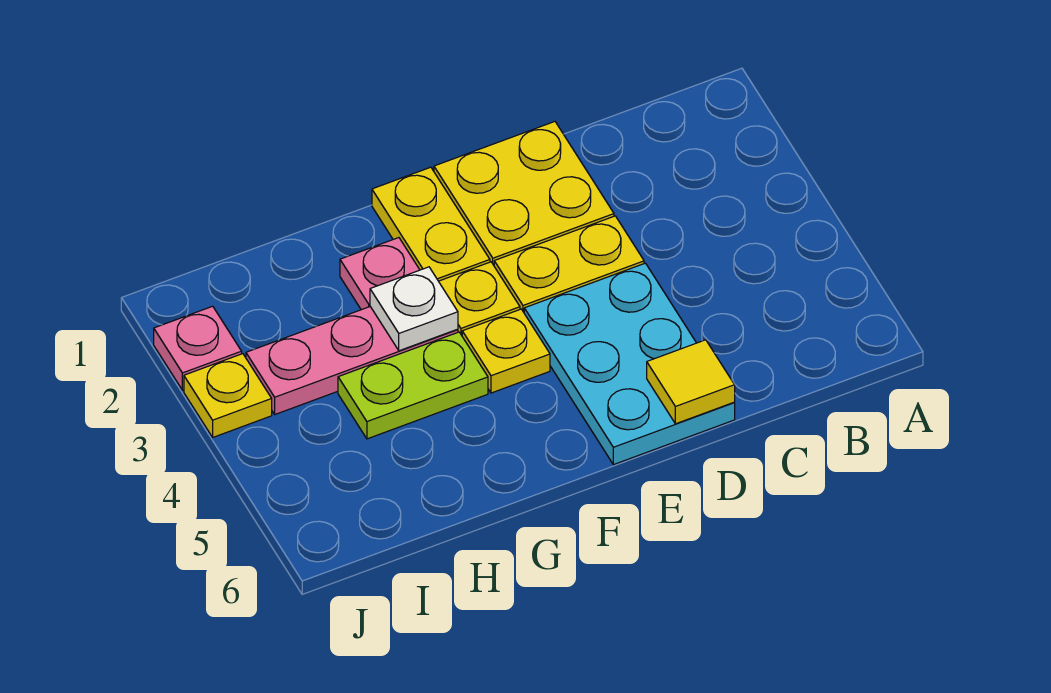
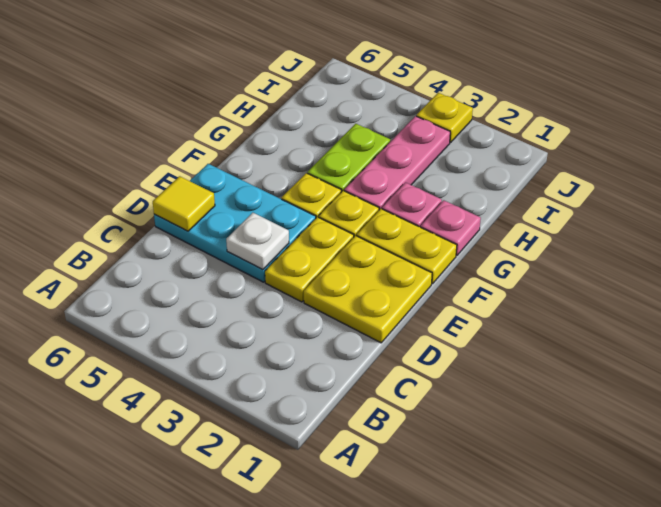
white plate G3 level 2 -> white plate D4 level 2
pink plate J2 level 1 -> pink plate G1 level 1

